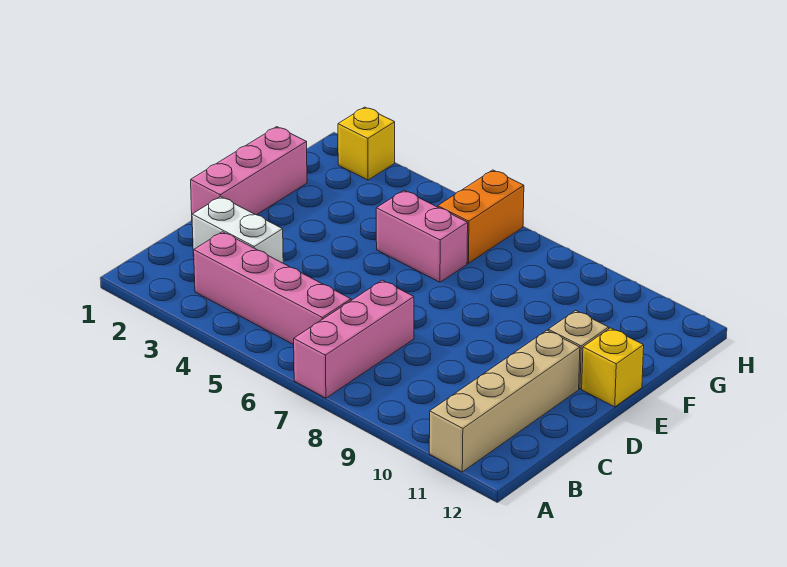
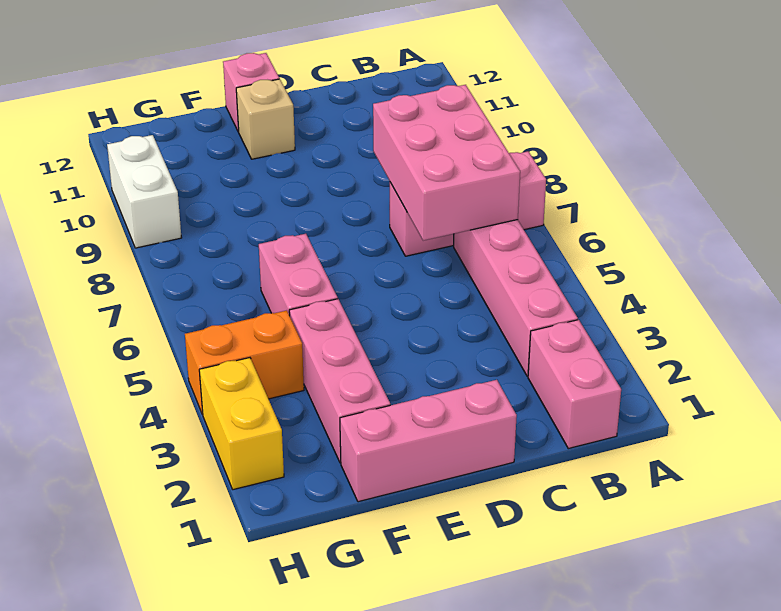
tan brick A11:D11 level 1 -> none
none -> pink brick B1:B2 level 1
none -> pink brick B6:C8 level 2
white brick C2:C3 level 1 -> white brick H9:H10 level 1
yellow brick E12 level 1 -> pink brick E12 level 1
none -> pink brick F2:F4 level 1
orange brick G6:H6 level 1 -> orange brick G4:H4 level 1
yellow brick H2 level 1 -> yellow brick H2:H3 level 1

